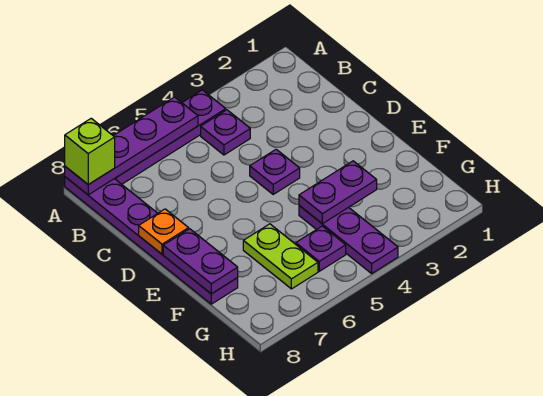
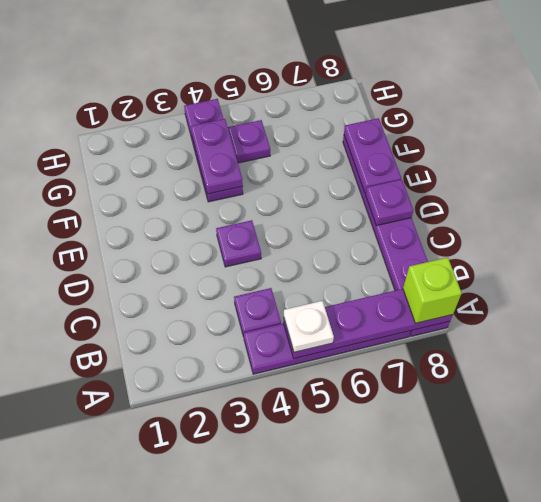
none -> white plate A5 level 3
orange plate D8 level 2 -> purple plate D8 level 2
purple plate F3:F4 level 2 -> purple plate F4:G4 level 2
lime plate F6:G6 level 1 -> none

